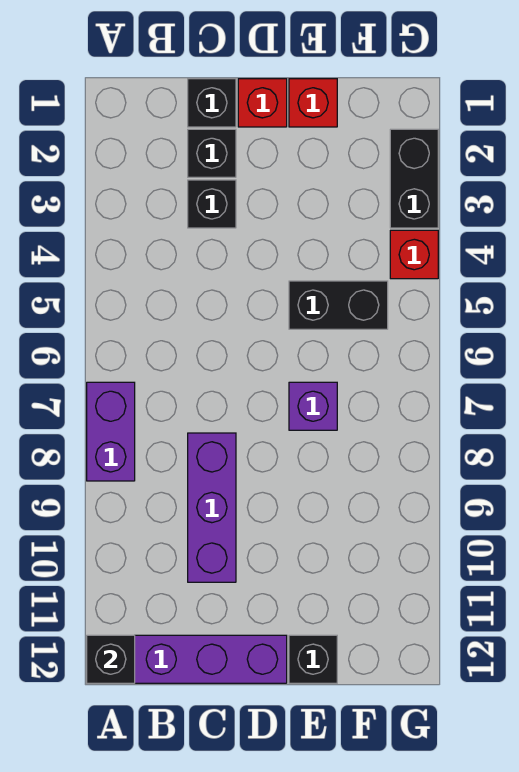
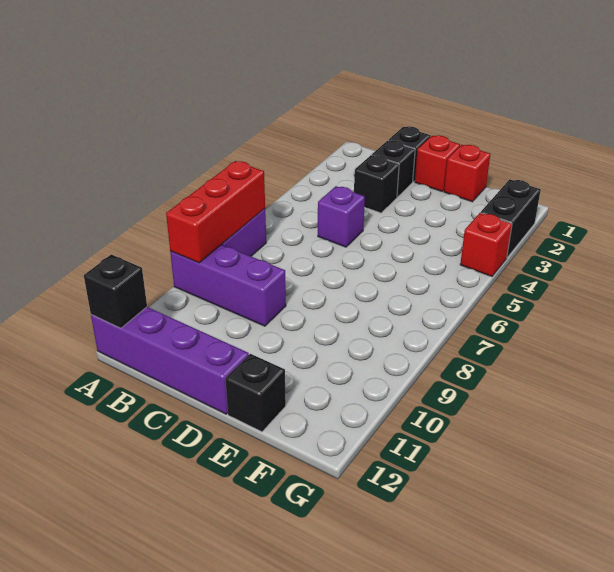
none -> red brick A7:A9 level 2
purple brick C8:C10 level 1 -> purple brick A9:C9 level 1
black brick E5:F5 level 1 -> none
purple brick E7 level 1 -> purple brick C5 level 1

